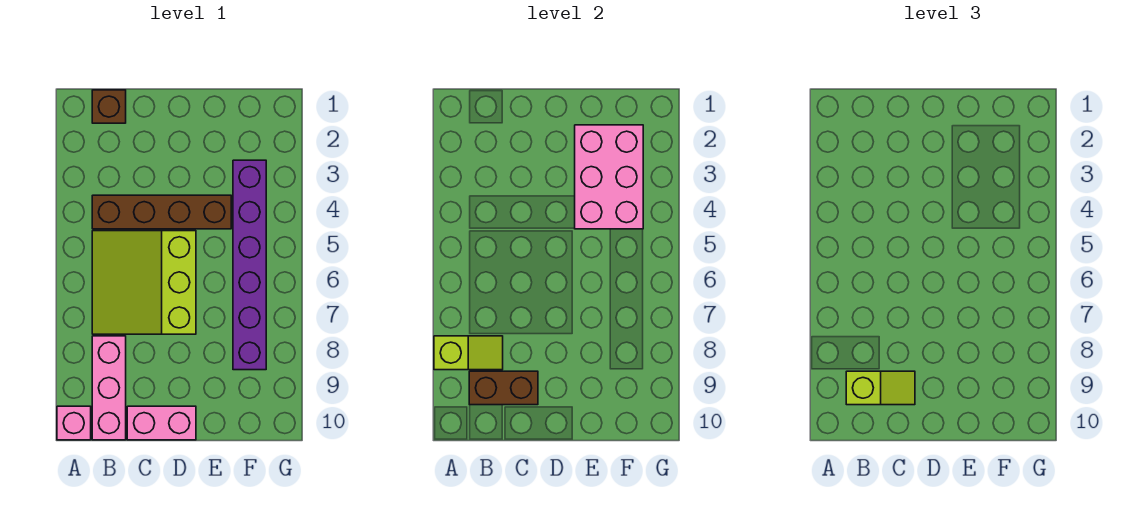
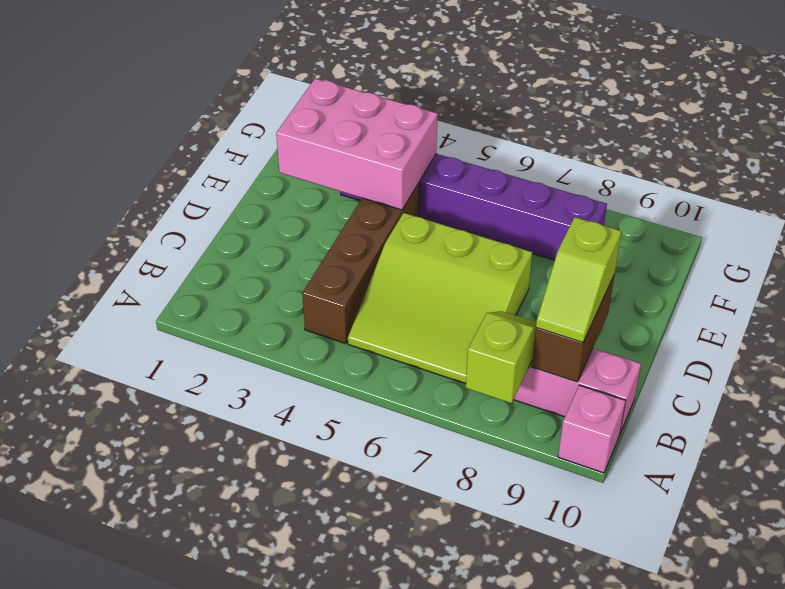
brown brick B1 level 1 -> none
lime slope B9:C9 level 3 top B -> lime slope B9:C9 level 3 top C
pink brick C10:D10 level 1 -> none

